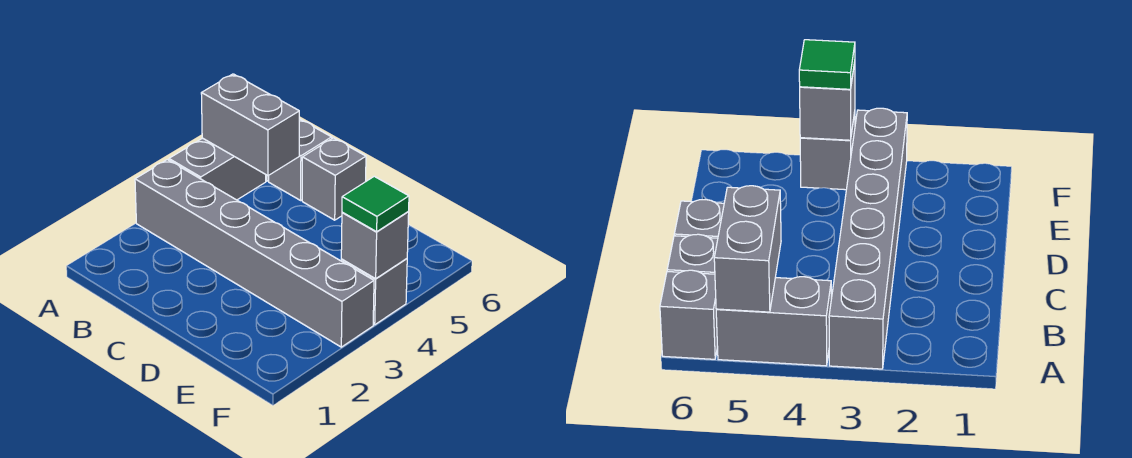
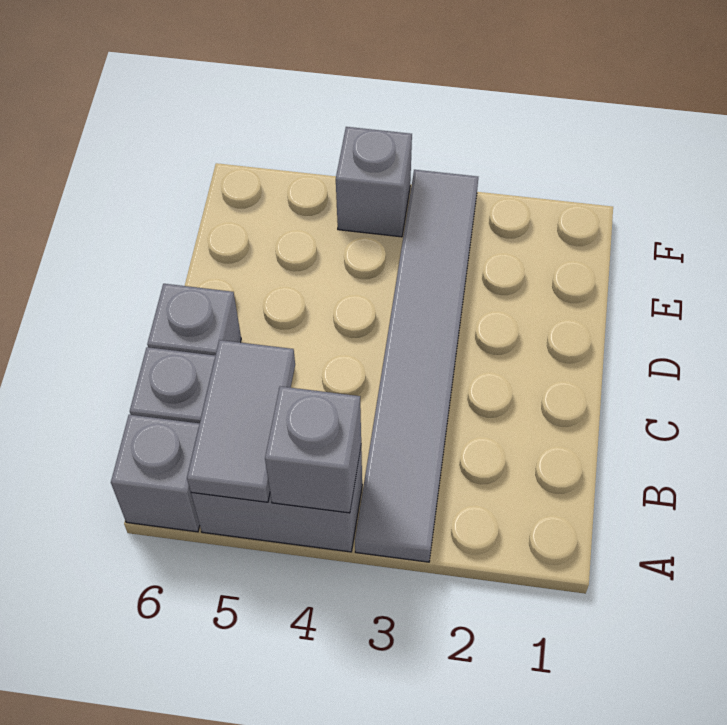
grey brick A3:F3 level 1 -> grey tile A3:F3 level 1
grey brick A5:B5 level 2 -> grey tile A5:B5 level 2
grey brick F4 level 2 -> grey brick A4 level 2
green tile F4 level 3 -> none

